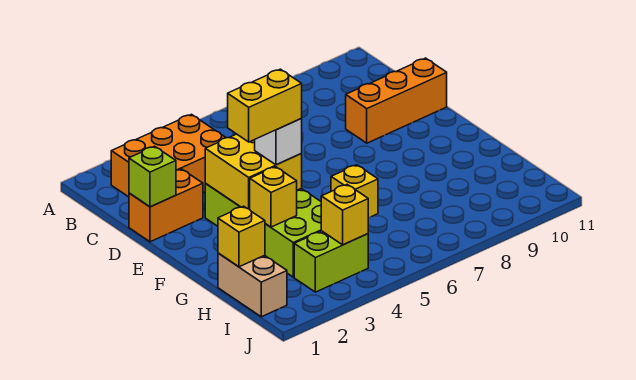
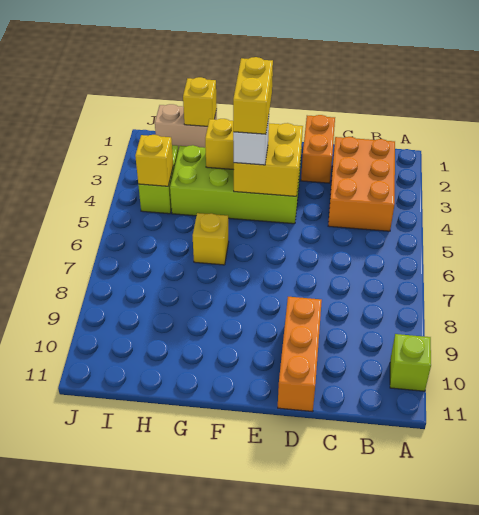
lime brick D1 level 2 -> lime brick A10 level 1

